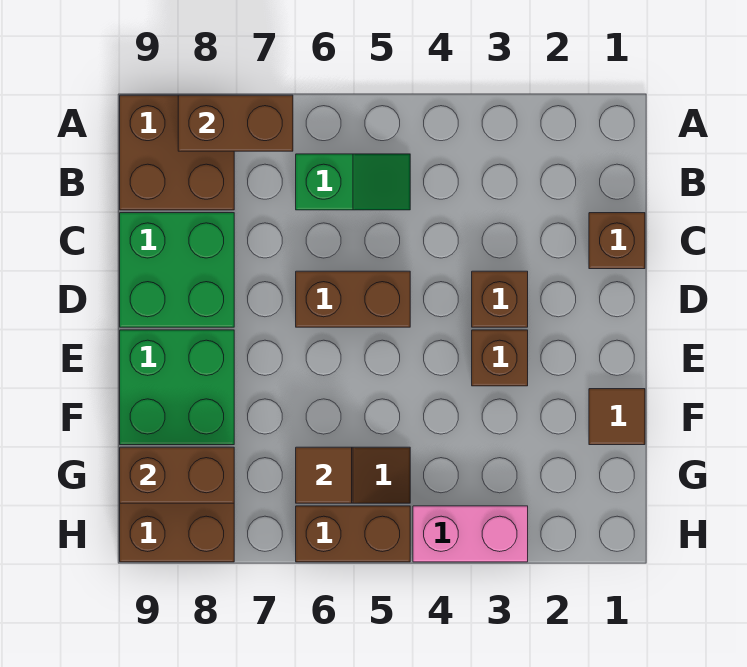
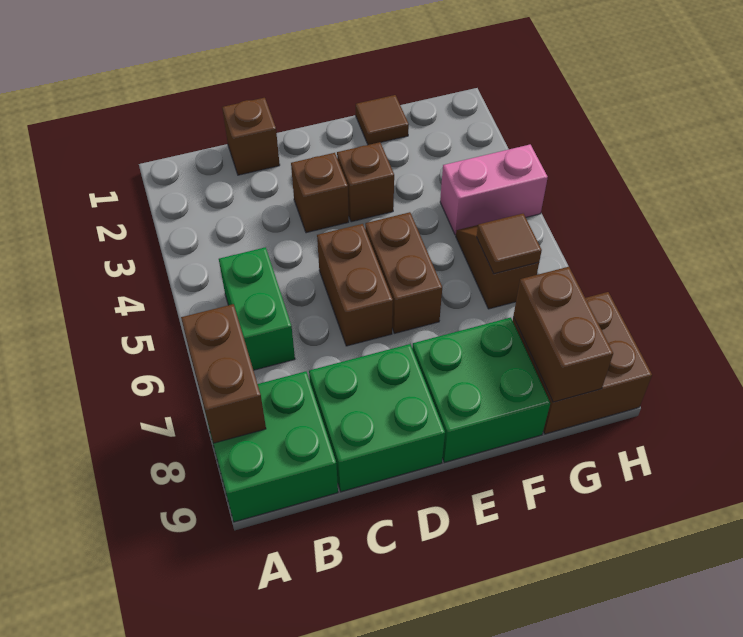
brown brick A8:B9 level 1 -> green brick A8:B9 level 1
green slope B5:B6 level 1 top 6 -> green brick B5:B6 level 1
pink brick H3:H4 level 1 -> pink brick G4:H4 level 1
brown brick H5:H6 level 1 -> brown brick E5:E6 level 1

